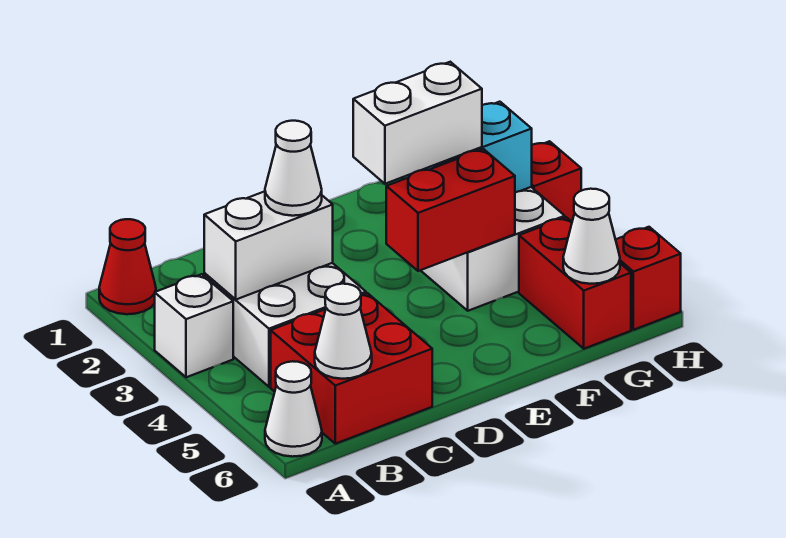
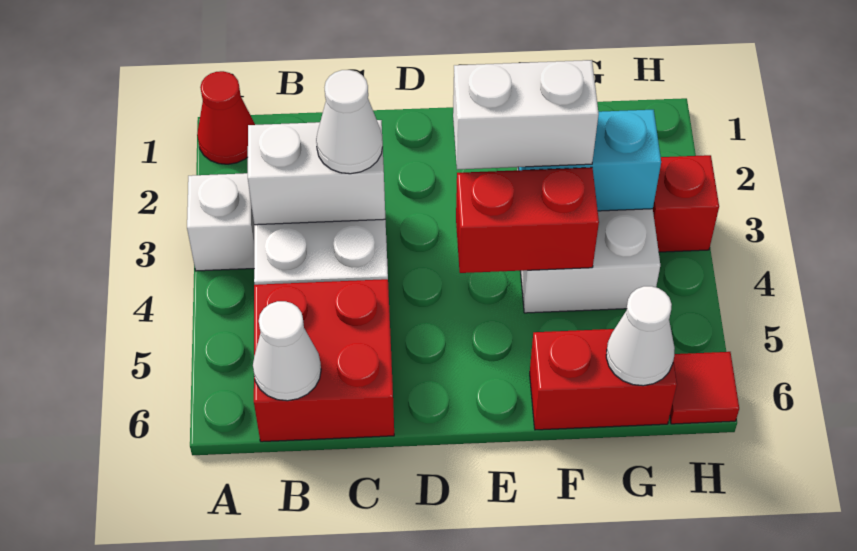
white cone A6 level 1 -> none
red brick G5:G6 level 1 -> red brick F6:G6 level 1
red brick H6 level 1 -> red tile H6 level 1

